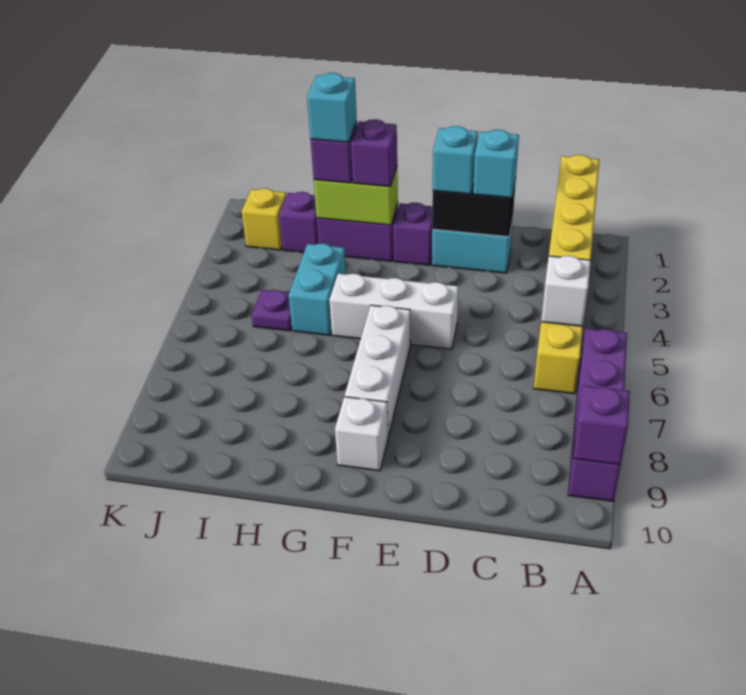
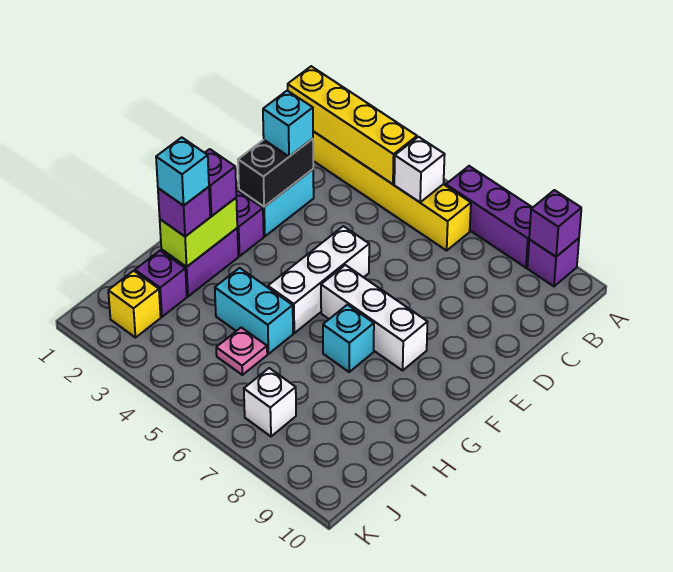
cyan brick E2 level 3 -> cyan brick G7 level 1
white brick F9 level 1 -> white brick J7 level 1
purple plate I5 level 1 -> pink plate I5 level 1

